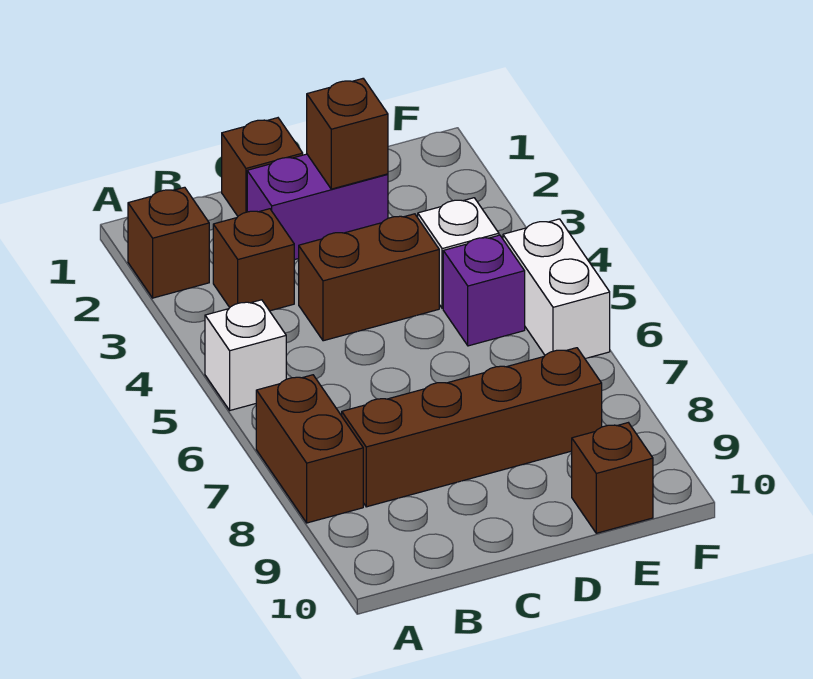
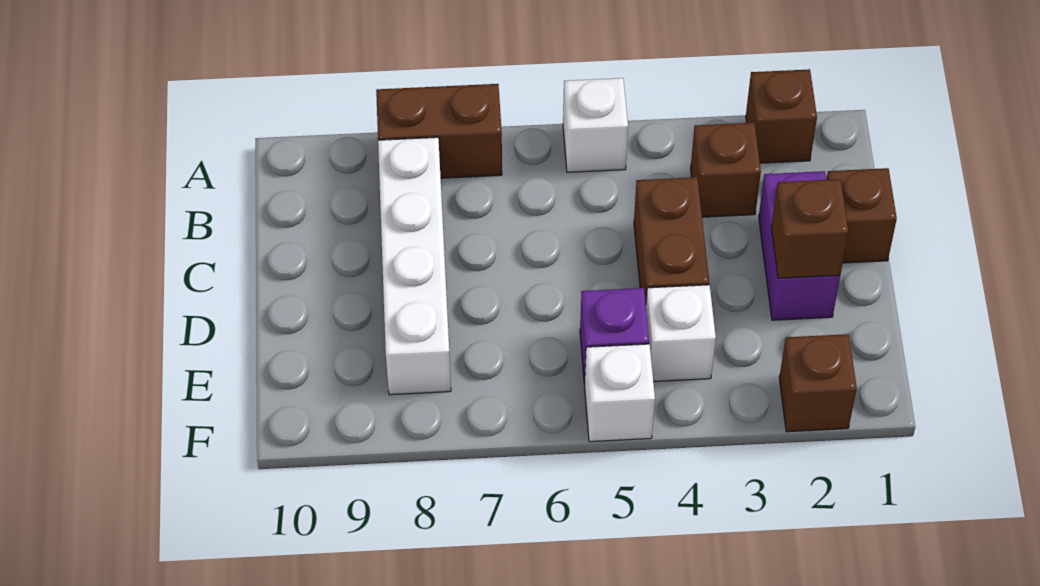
brown brick B8:E8 level 1 -> white brick B8:E8 level 1
brown brick E10 level 1 -> brown brick F2 level 1
white brick F5:F6 level 1 -> white brick F5 level 1

